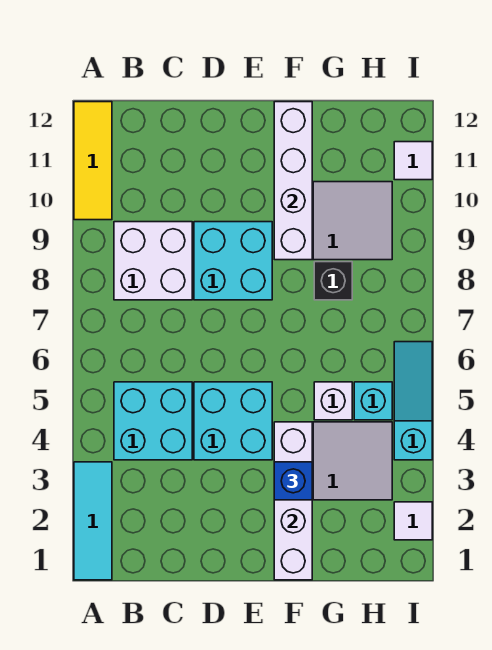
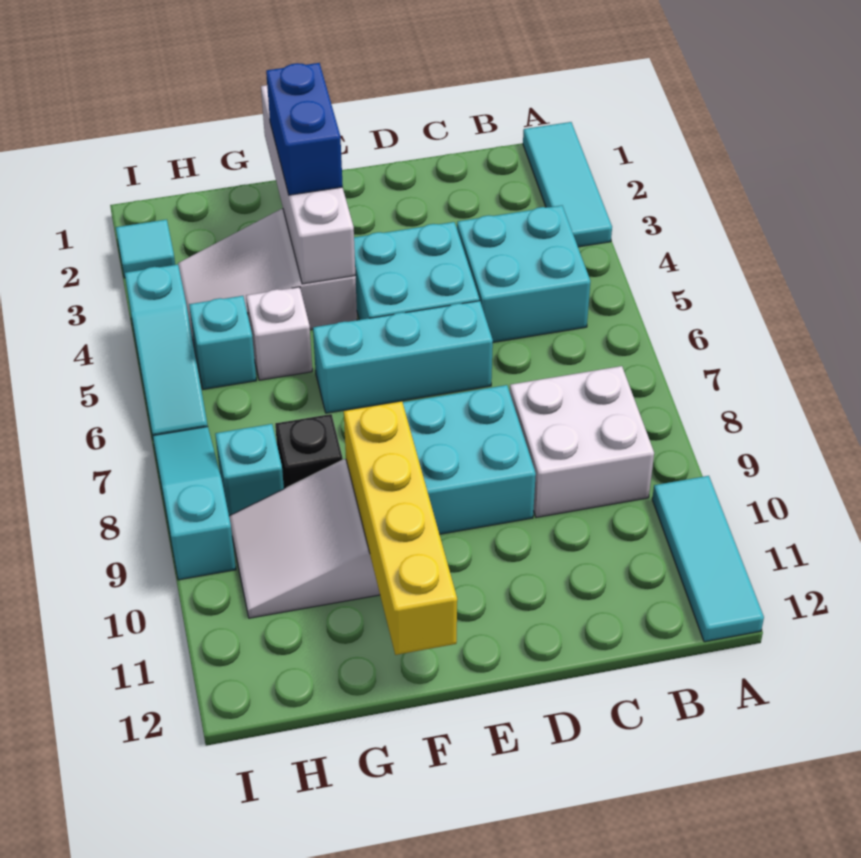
yellow tile A10:A12 level 1 -> cyan tile A10:A12 level 1
none -> cyan brick D6:F6 level 1
blue brick F3 level 3 -> blue brick F2:F3 level 3
white brick F9:F12 level 2 -> yellow brick F9:F12 level 2
none -> cyan brick H8 level 1
white tile I2 level 1 -> cyan tile I2 level 1
none -> cyan slope I7:I9 level 1 top 9
white tile I11 level 1 -> none

